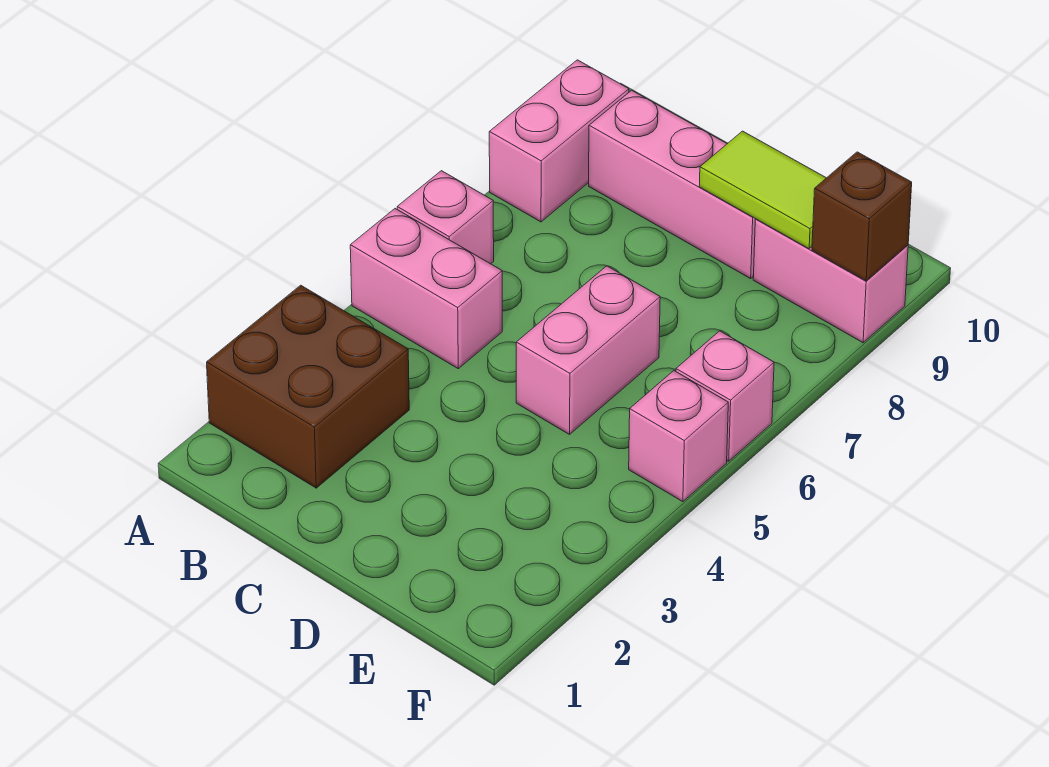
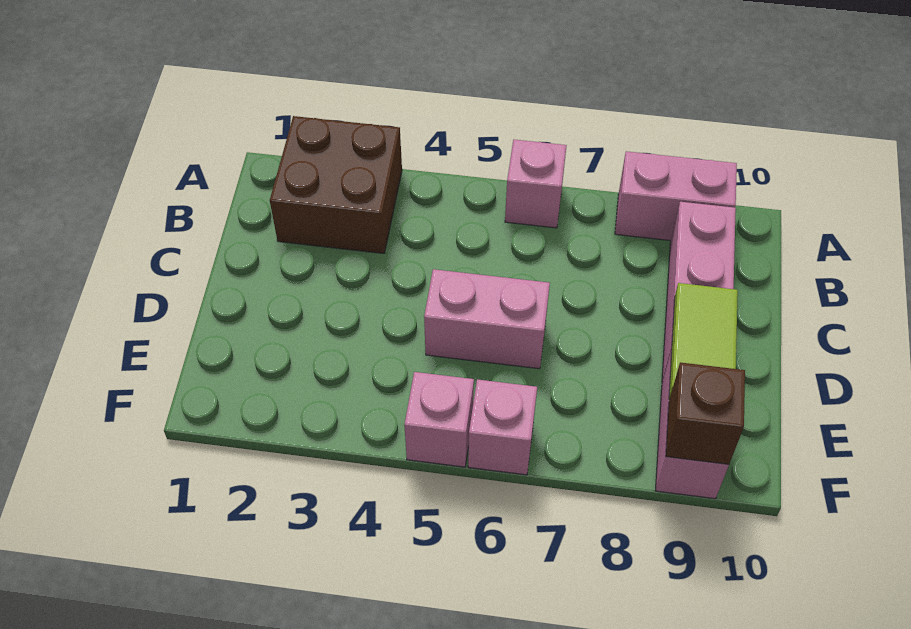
pink brick A5:B5 level 1 -> none

